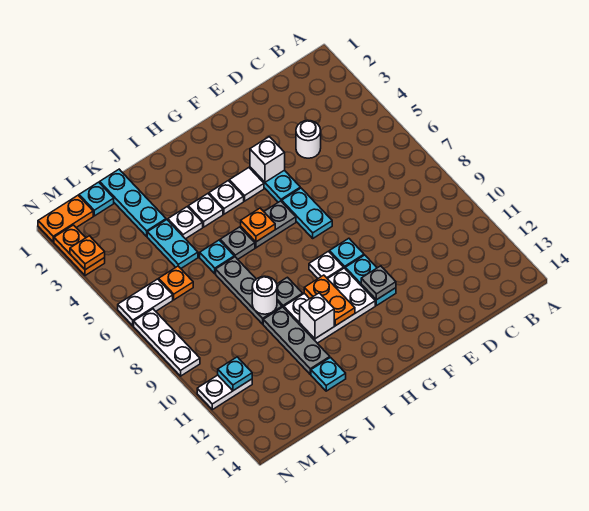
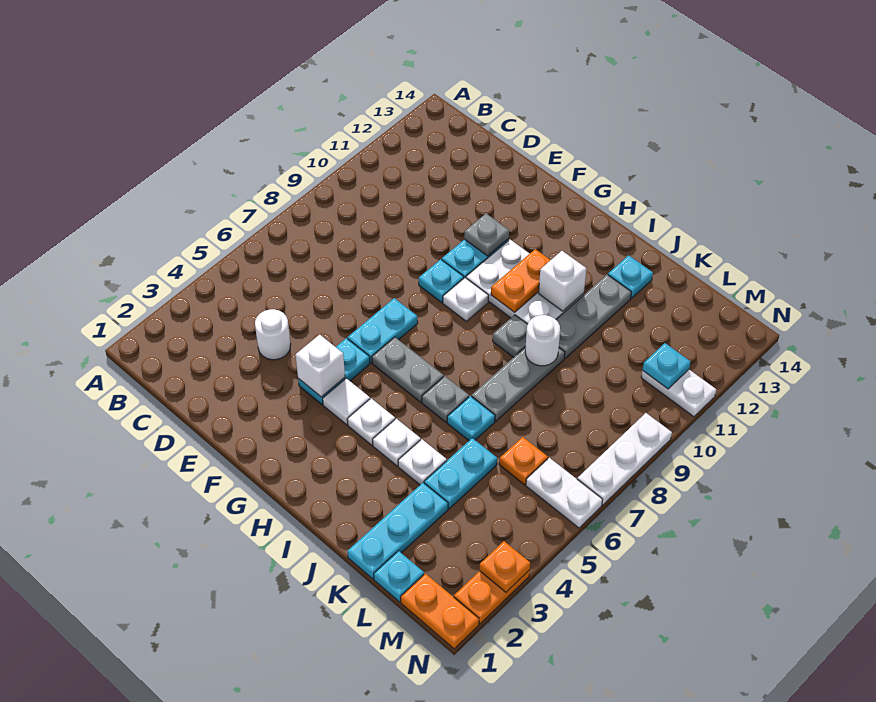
orange plate H6 level 2 -> none

